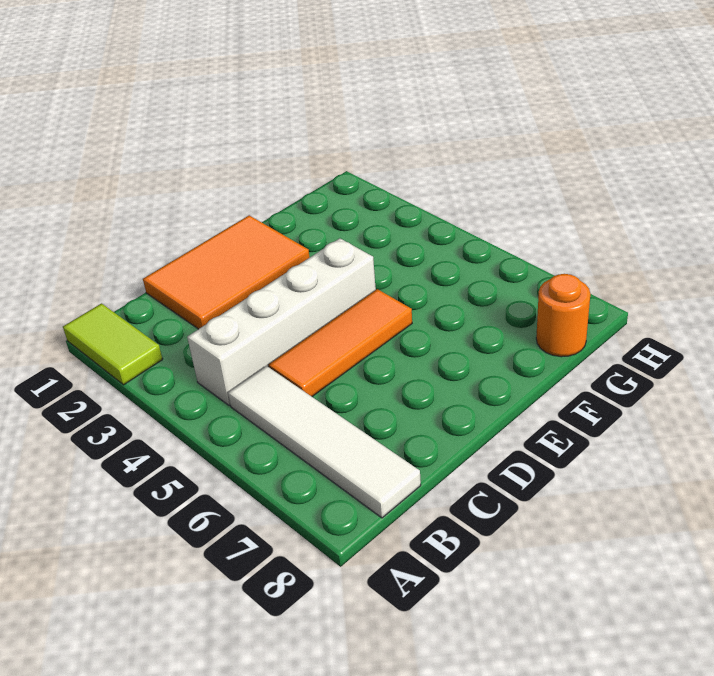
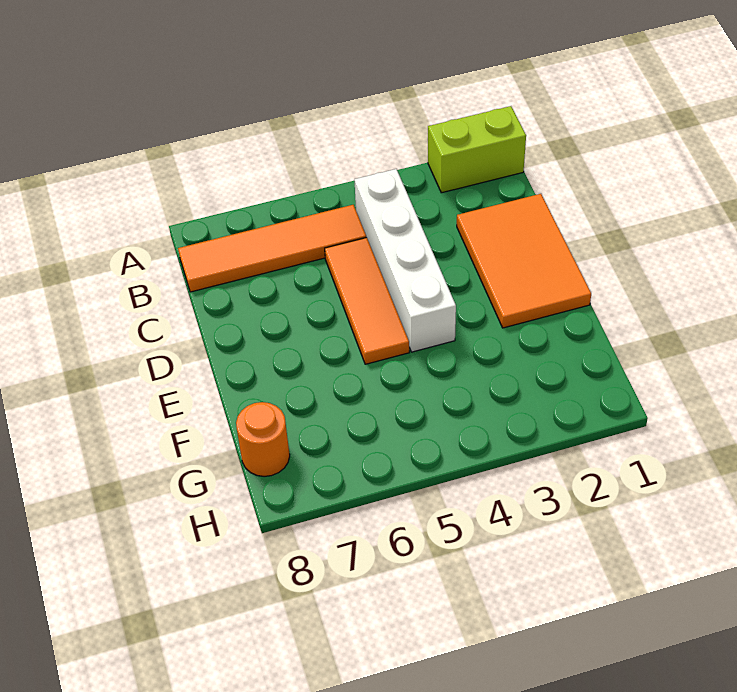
lime tile A1:A2 level 1 -> lime brick A1:A2 level 1
white tile B5:B8 level 1 -> orange tile B5:B8 level 1

